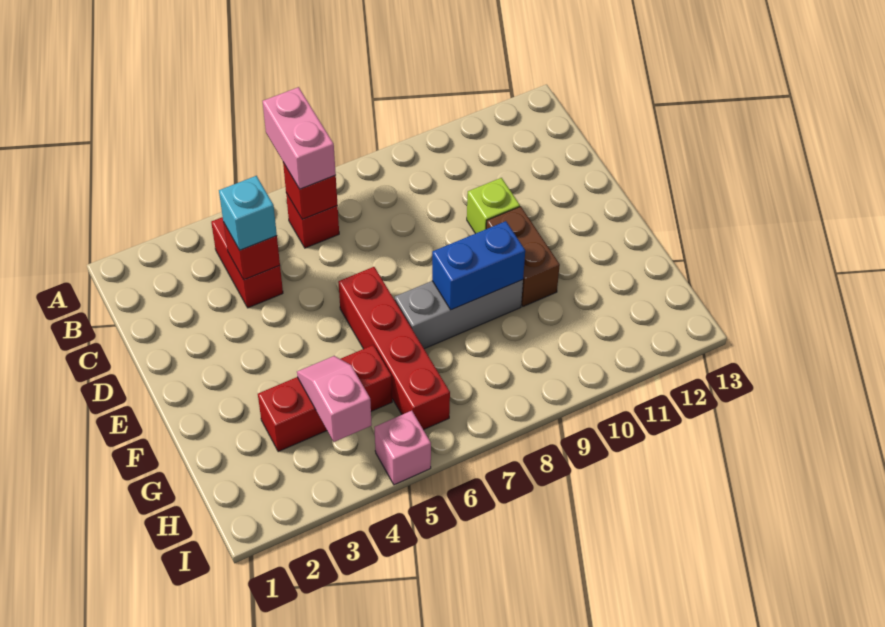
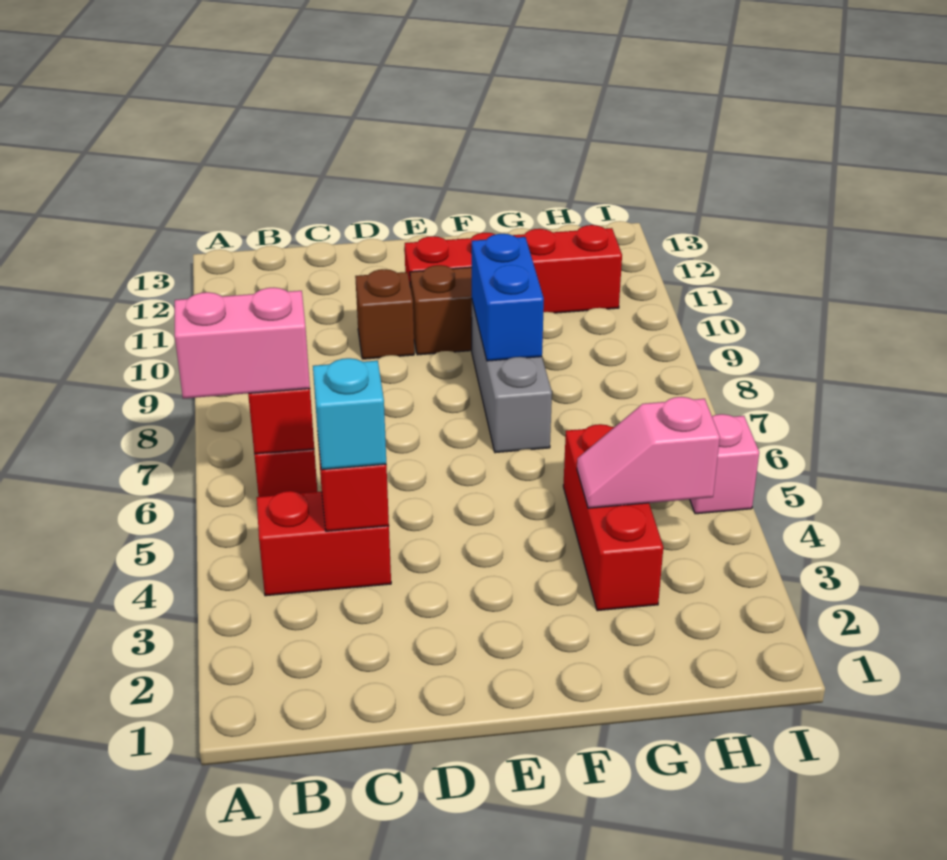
lime brick D10 level 1 -> brown brick D10 level 1
red brick E6:H6 level 1 -> red brick E11:H11 level 1

